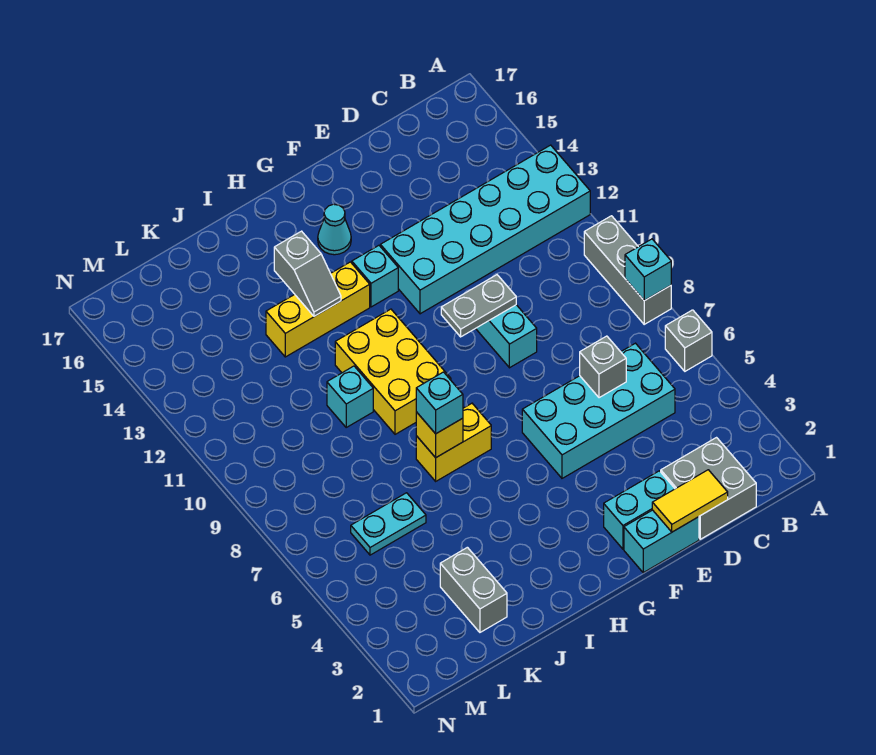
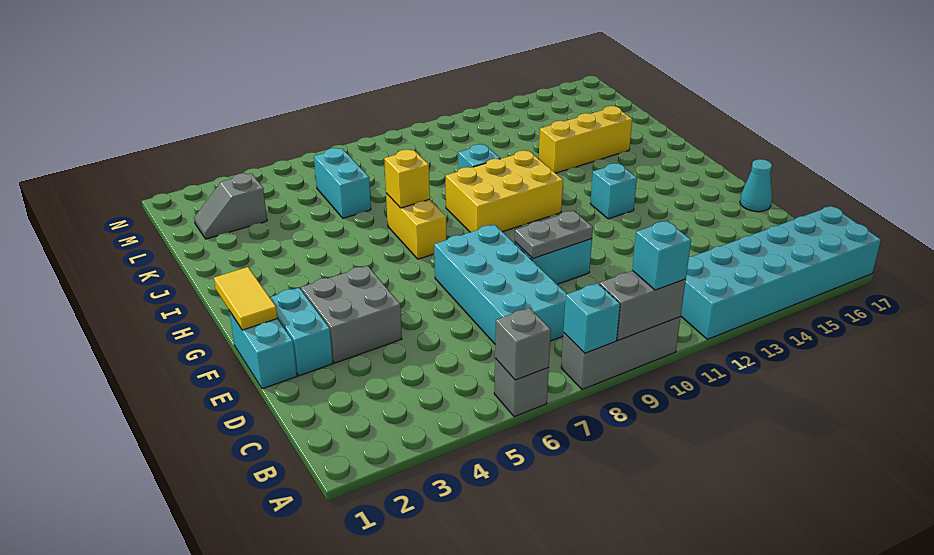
cyan brick A12:F13 level 1 -> cyan brick A12:B17 level 1
grey brick C1:D2 level 1 -> grey brick E3:F4 level 1
cyan brick C5:F6 level 1 -> cyan brick C7:F8 level 1
yellow tile D1:E1 level 2 -> yellow tile F1:G1 level 2
grey brick D6 level 2 -> grey brick A6 level 2
grey plate E10:F10 level 2 -> grey plate E9:E10 level 2
cyan cone G15 level 1 -> cyan cone E17 level 1
yellow brick H13:J13 level 1 -> yellow brick J13:J15 level 1
cyan brick I7 level 3 -> cyan brick A10 level 3
grey slope I13:I14 level 2 top 14 -> grey slope L2:L3 level 1 top 3
grey brick K2:K3 level 1 -> grey brick A9:A10 level 2
cyan plate K6:L6 level 1 -> cyan brick K6:L6 level 1

